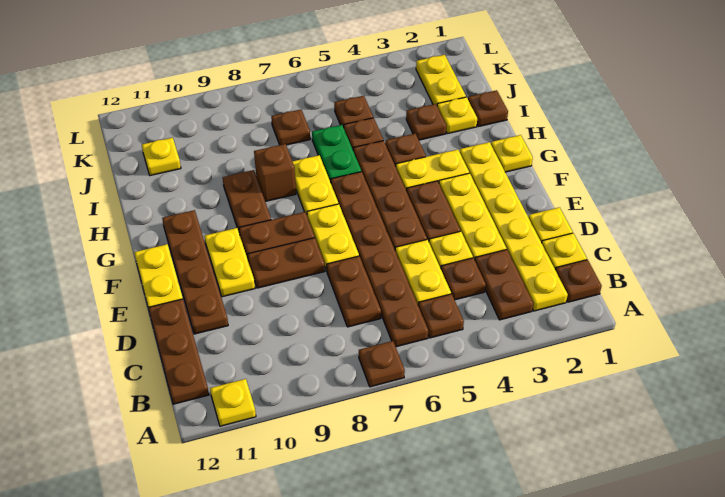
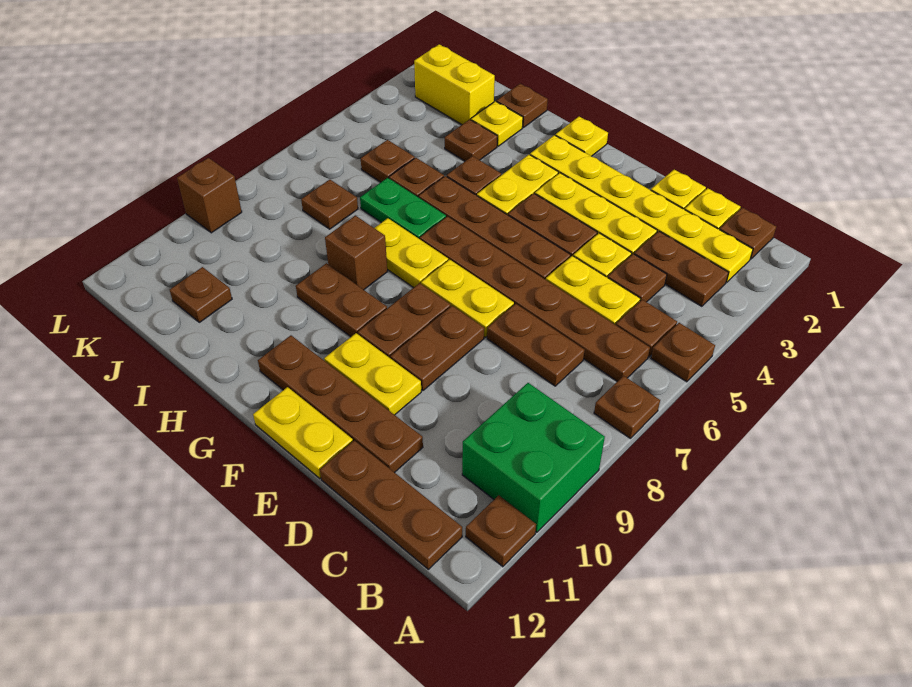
none -> brown plate A5 level 1
none -> green brick A9:B10 level 1
yellow plate A11 level 1 -> brown plate A11 level 1
yellow plate J2:K2 level 1 -> yellow brick J2:K2 level 1
yellow plate J11 level 1 -> brown plate J11 level 1
none -> brown brick L9 level 1

